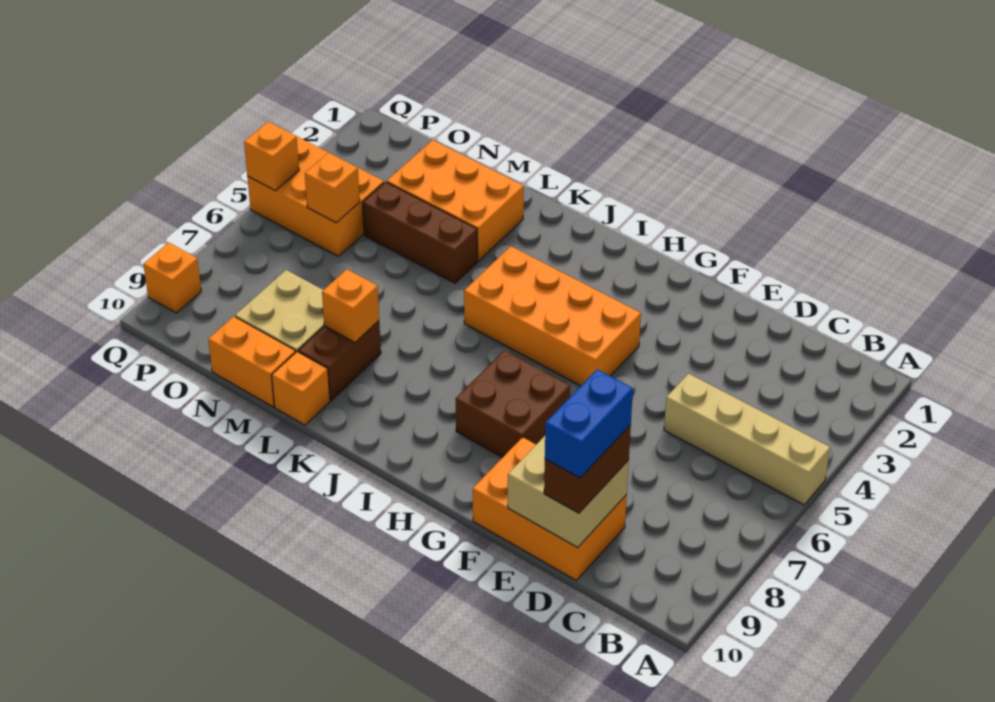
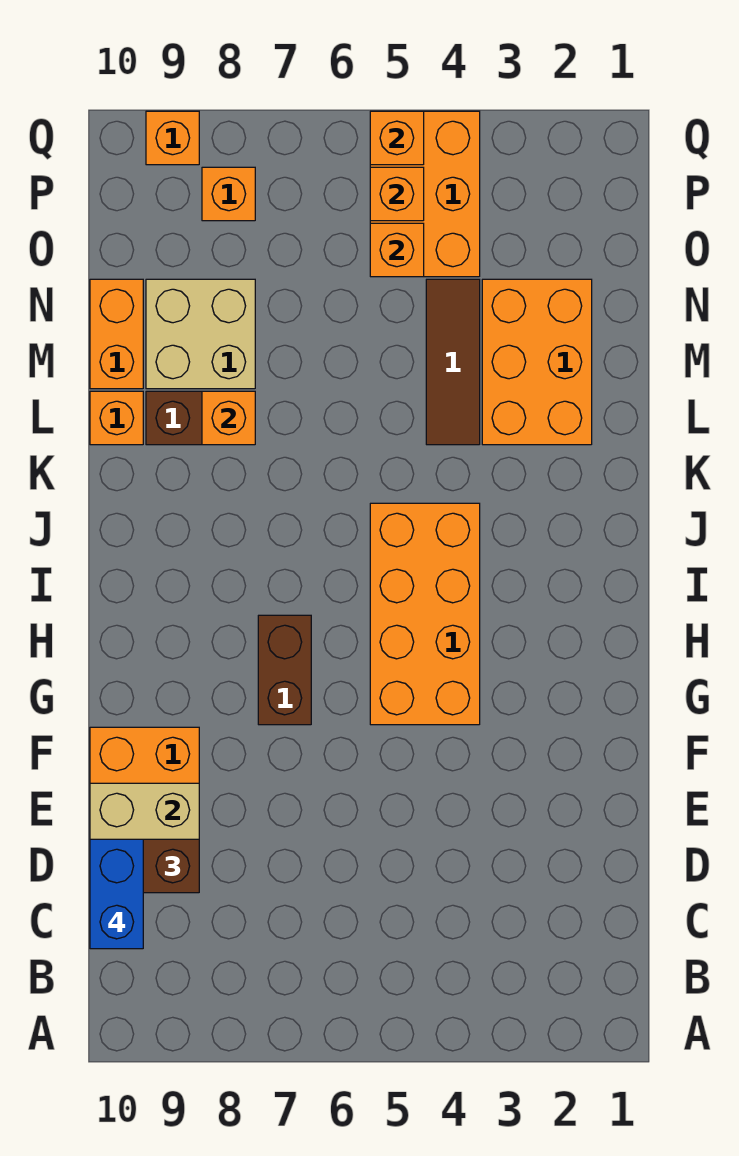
tan brick A5:D5 level 1 -> none
blue brick D9:D10 level 4 -> blue brick C10:D10 level 4
brown brick G7:H8 level 1 -> brown brick G7:H7 level 1
brown brick L4:N4 level 1 -> brown tile L4:N4 level 1
none -> orange brick P5 level 2
none -> orange brick P8 level 1

